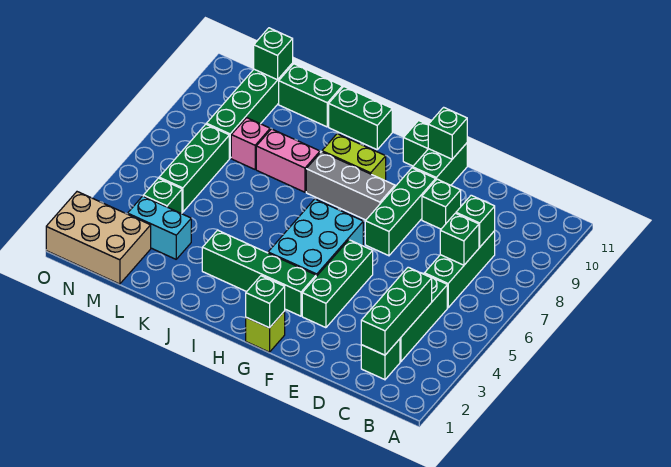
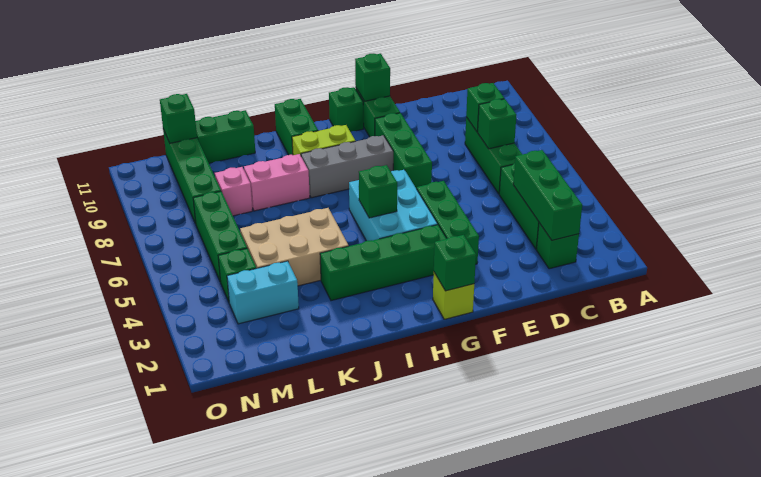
green brick E9 level 1 -> green brick H5 level 2
green brick I11:J11 level 1 -> green brick I10:I11 level 1
tan brick M1:O2 level 1 -> tan brick J4:L5 level 1

